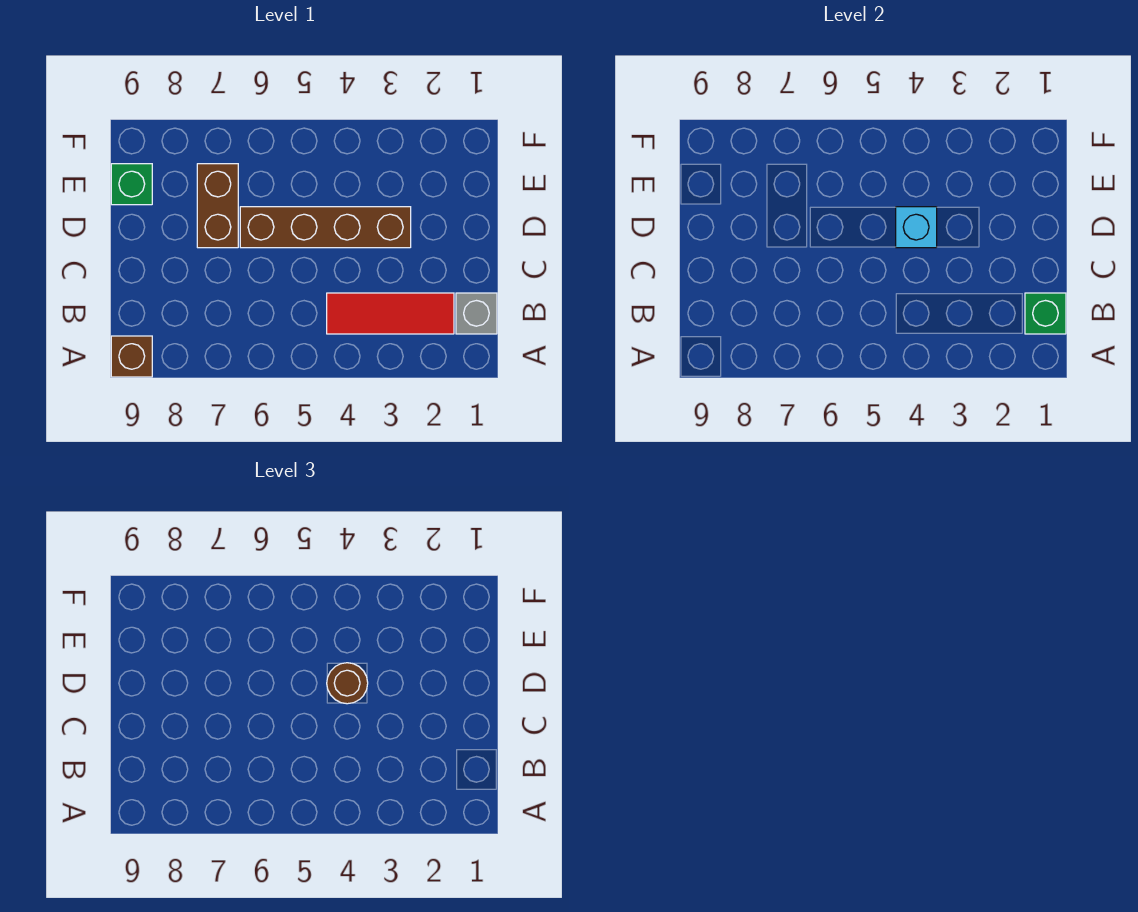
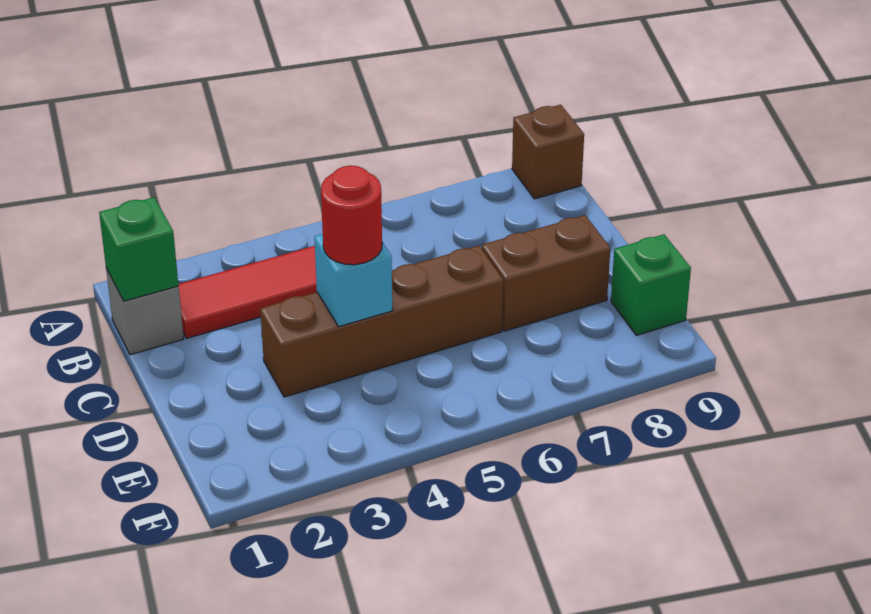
brown round brick D4 level 3 -> red round brick D4 level 3
brown brick D7:E7 level 1 -> brown brick D7:D8 level 1

